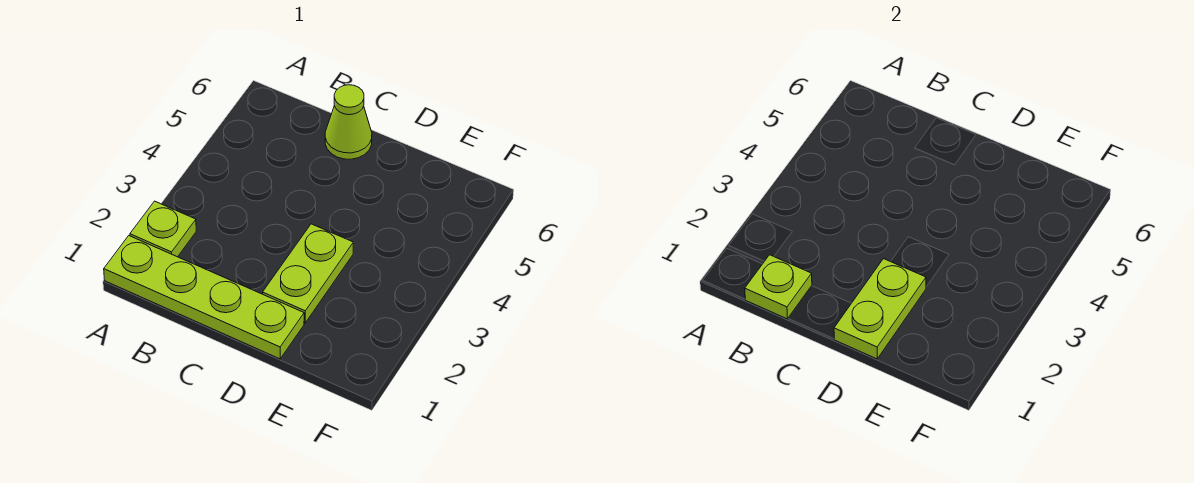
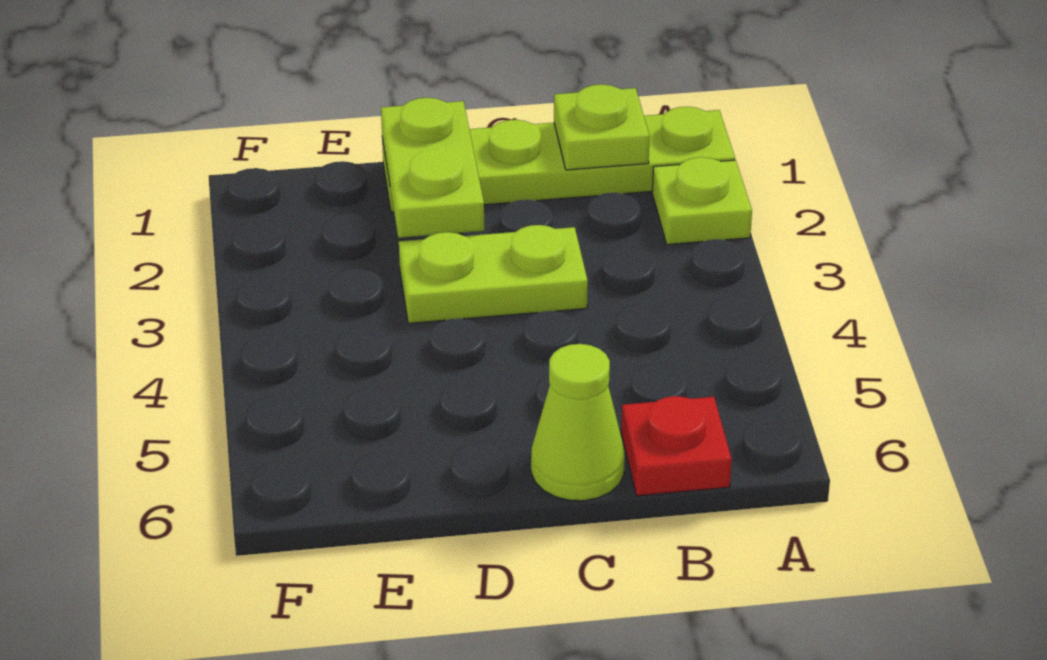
none -> red plate B6 level 1
lime plate D2:D3 level 1 -> lime plate C3:D3 level 1

